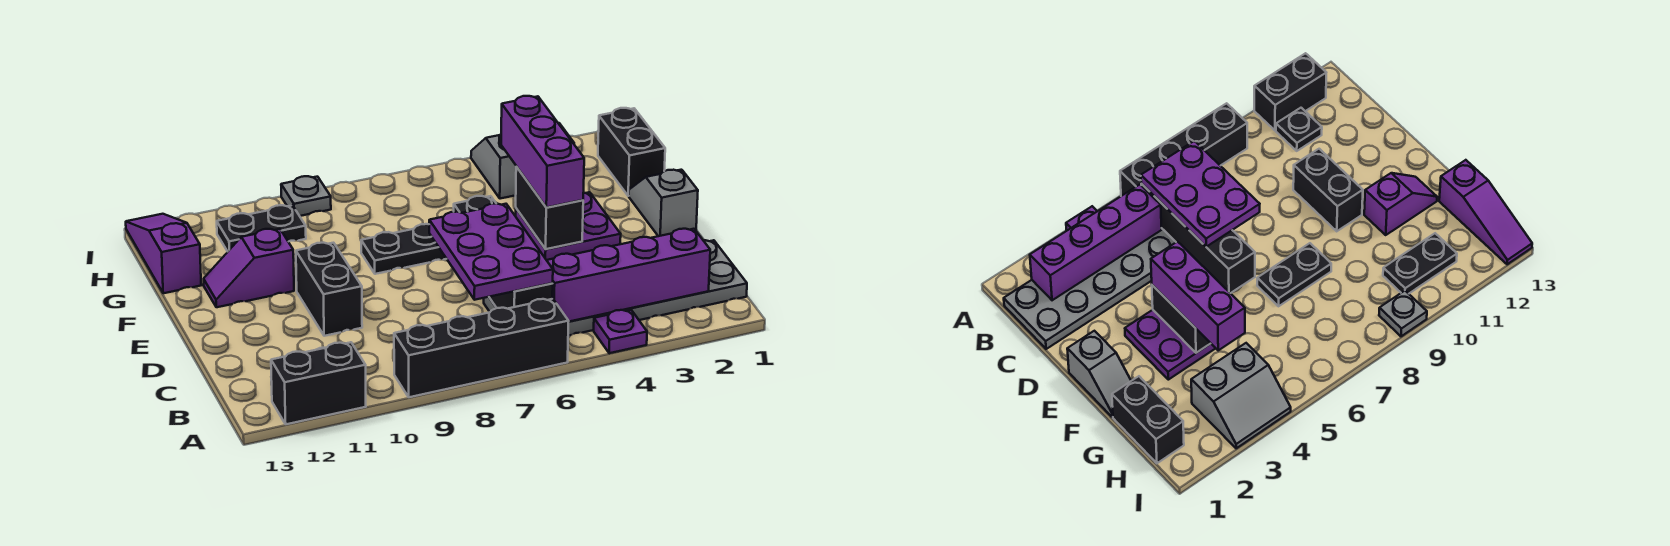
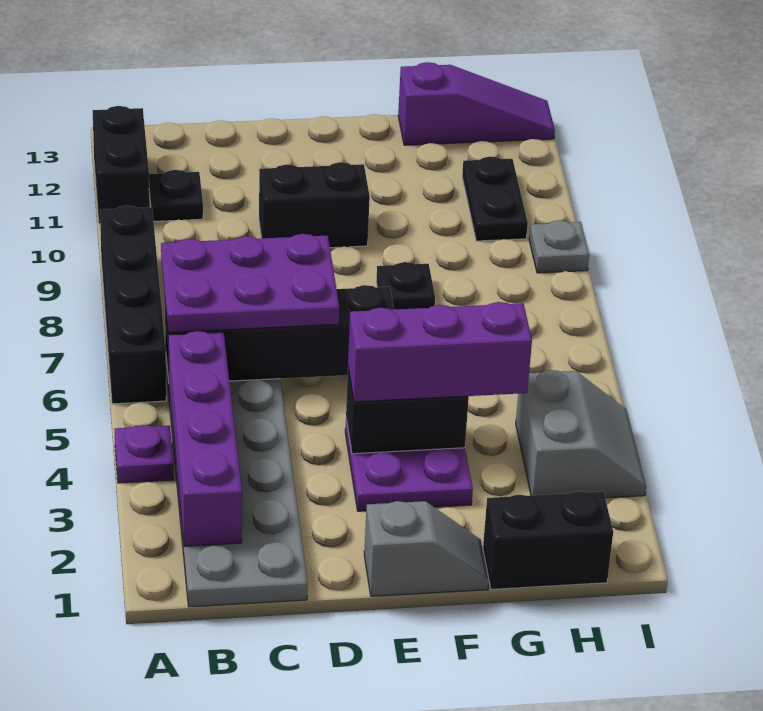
black plate F7:F8 level 1 -> black plate F8 level 1
purple slope F11:F12 level 1 top 11 -> none

